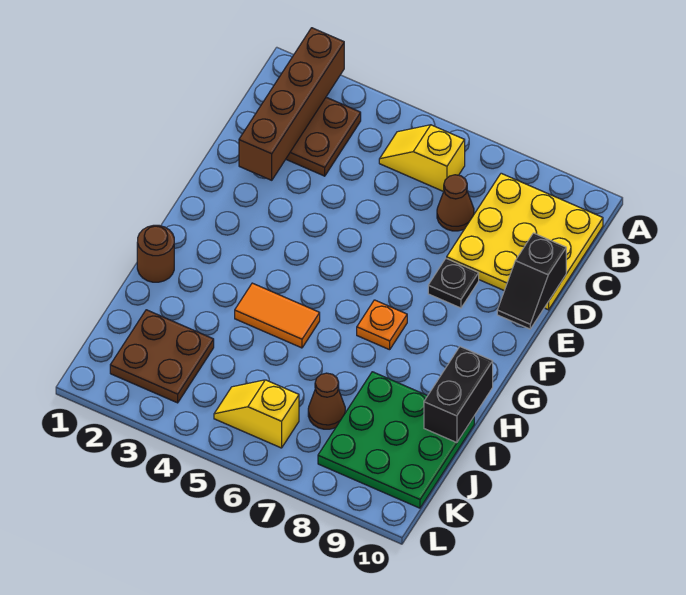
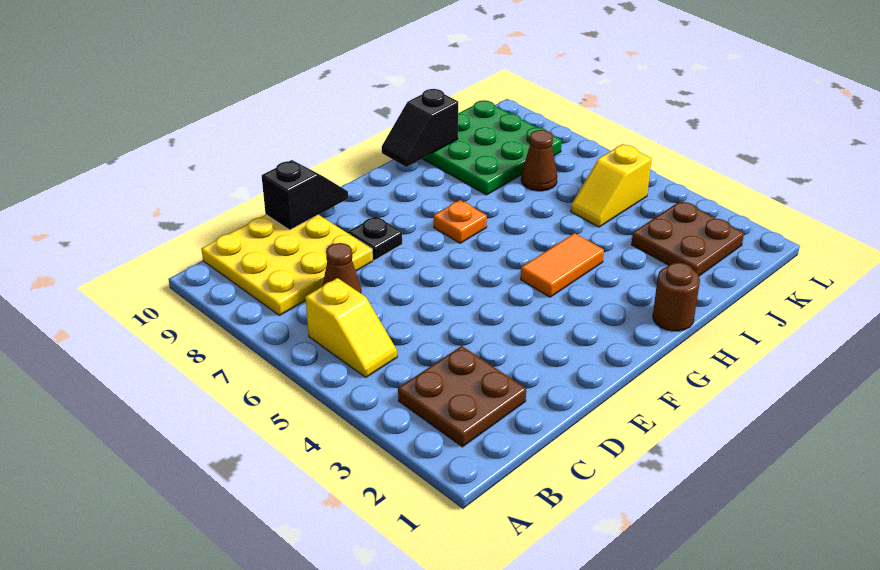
brown brick A2:D2 level 2 -> none
orange tile H4:H5 level 1 -> orange tile G4:H4 level 1
black brick H10:I10 level 2 -> black slope H10:I10 level 2 top I
yellow slope K5:K6 level 1 top 6 -> yellow slope J5:K5 level 1 top K

